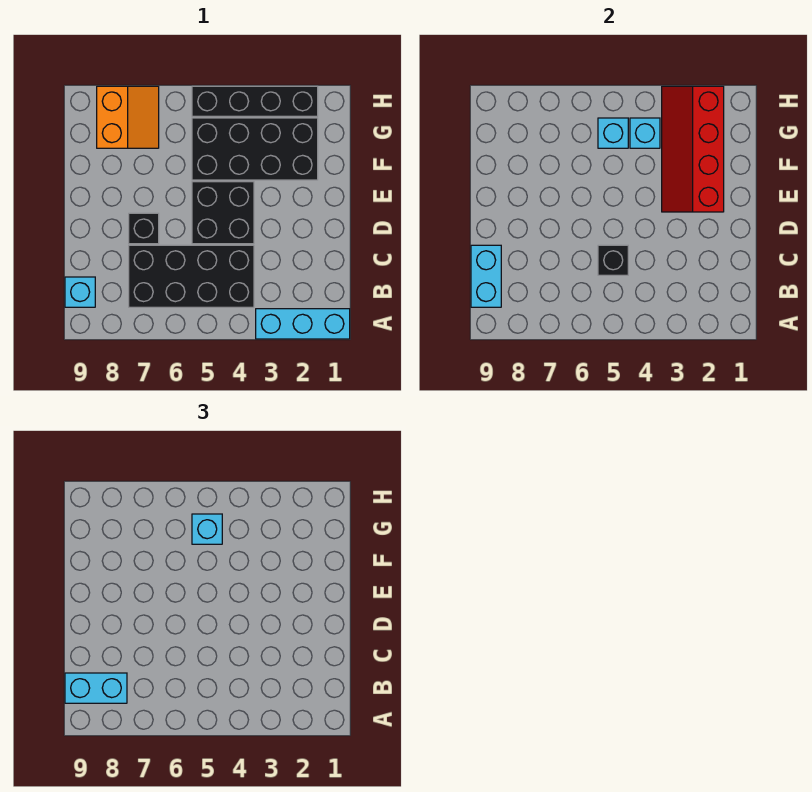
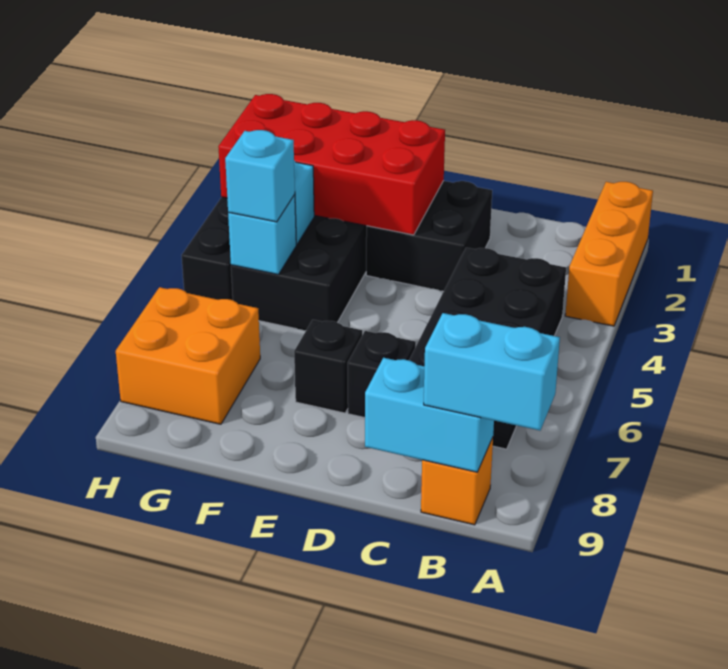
cyan brick A1:A3 level 1 -> orange brick A1:A3 level 1
cyan brick B8:B9 level 3 -> cyan brick A9:B9 level 3
cyan brick B9 level 1 -> orange brick B9 level 1
black brick C5 level 2 -> black brick E7 level 1
black brick D4:E5 level 1 -> black brick D2:E3 level 1
red slope E2:H3 level 2 top 2 -> red brick E2:H3 level 2
orange slope G7:H8 level 1 top 8 -> orange brick G7:H8 level 1

